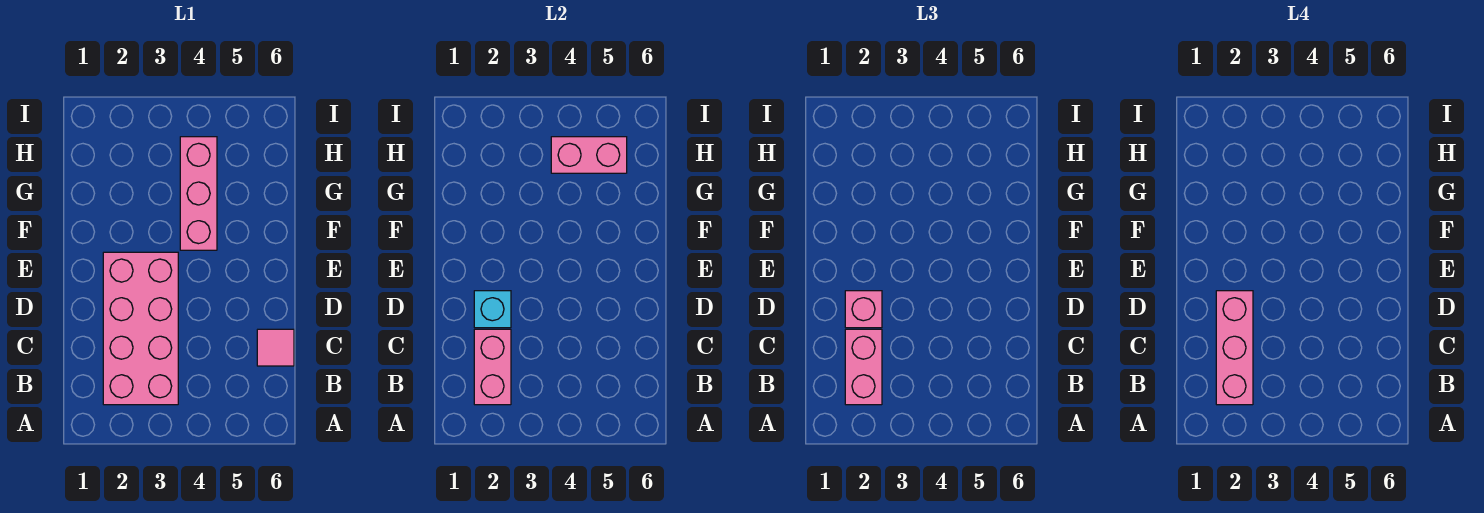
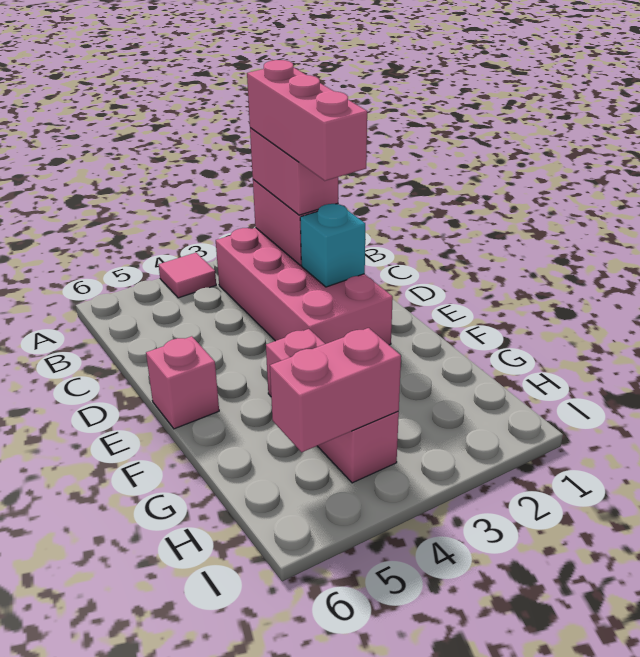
pink tile C6 level 1 -> pink tile A4 level 1
pink brick D2 level 3 -> pink brick E6 level 1

